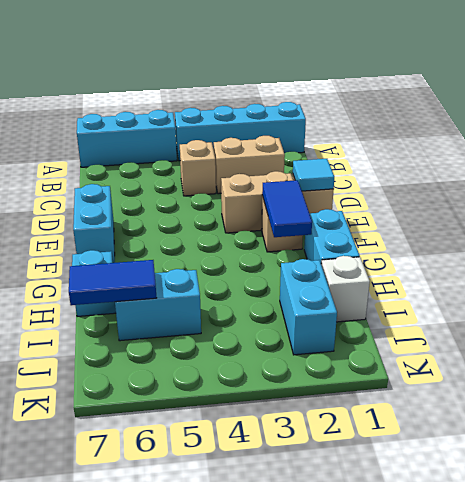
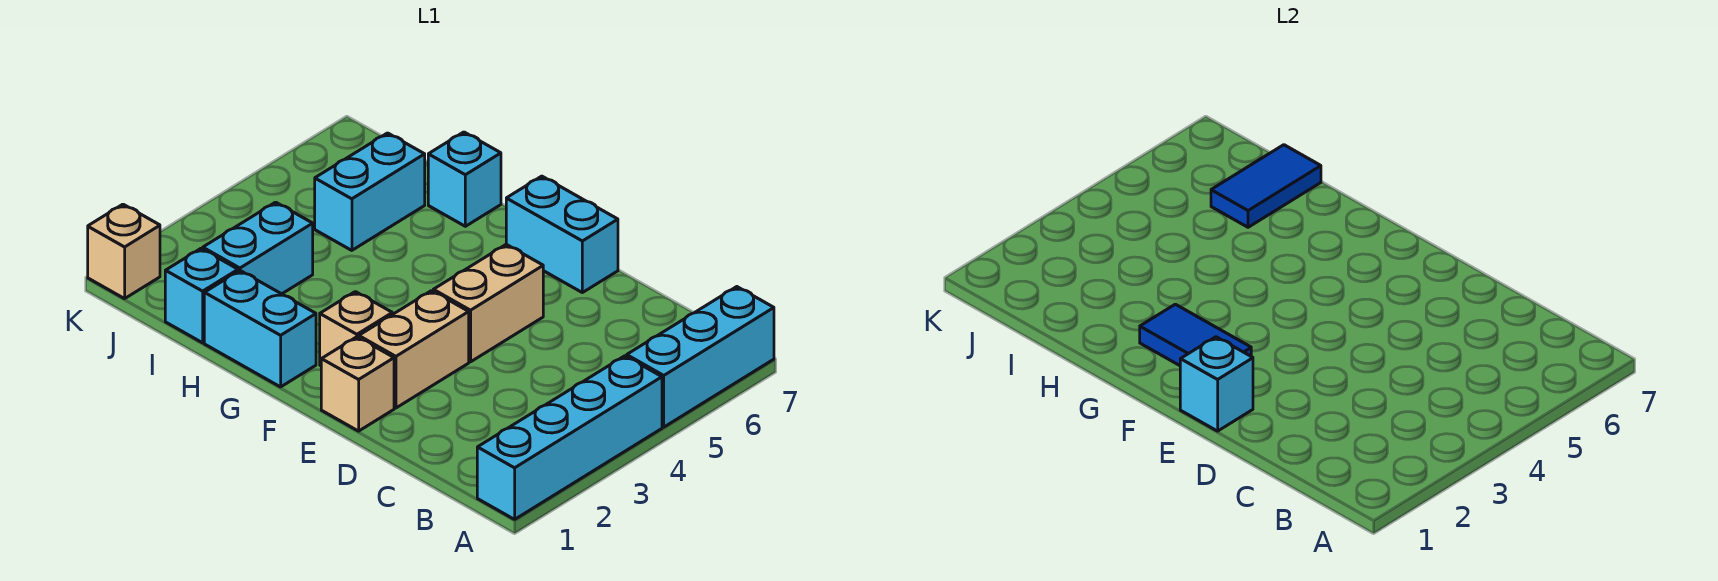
tan brick C2:C3 level 1 -> tan brick E4:E5 level 1
tan brick C4 level 1 -> tan brick K1 level 1
cyan tile E1 level 2 -> cyan brick E1 level 2
white brick I1 level 1 -> cyan brick I1 level 1
cyan brick I2:J2 level 1 -> cyan brick I2:I3 level 1

